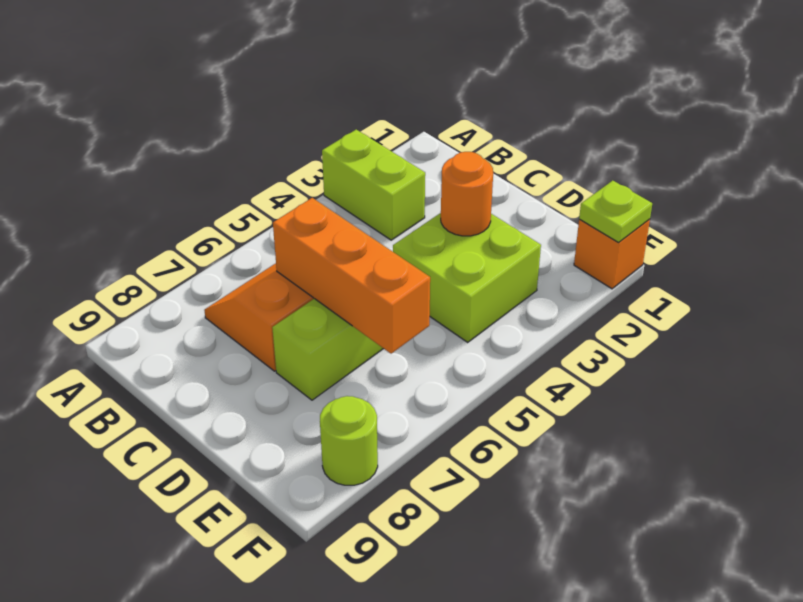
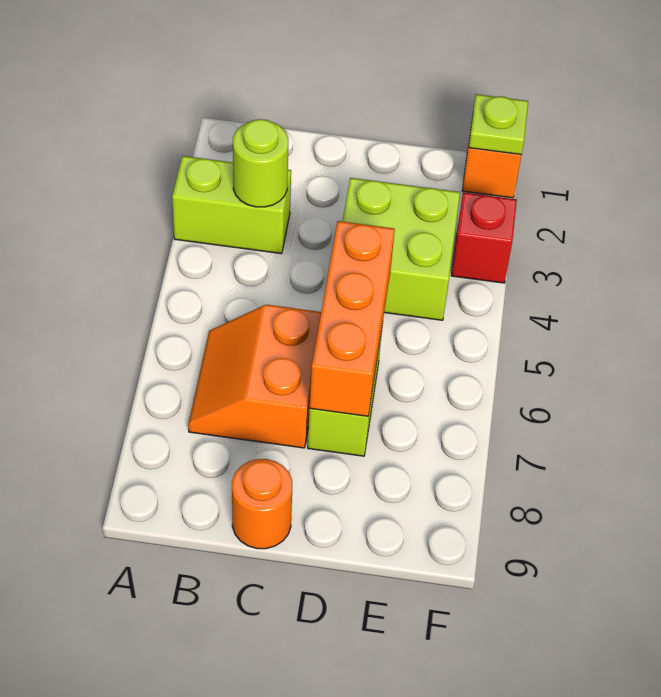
orange brick C6:E6 level 2 -> orange brick D5:D7 level 2
orange round brick D3 level 2 -> orange round brick C9 level 1
none -> red brick F3 level 1
lime round brick F8 level 1 -> lime round brick B3 level 2

